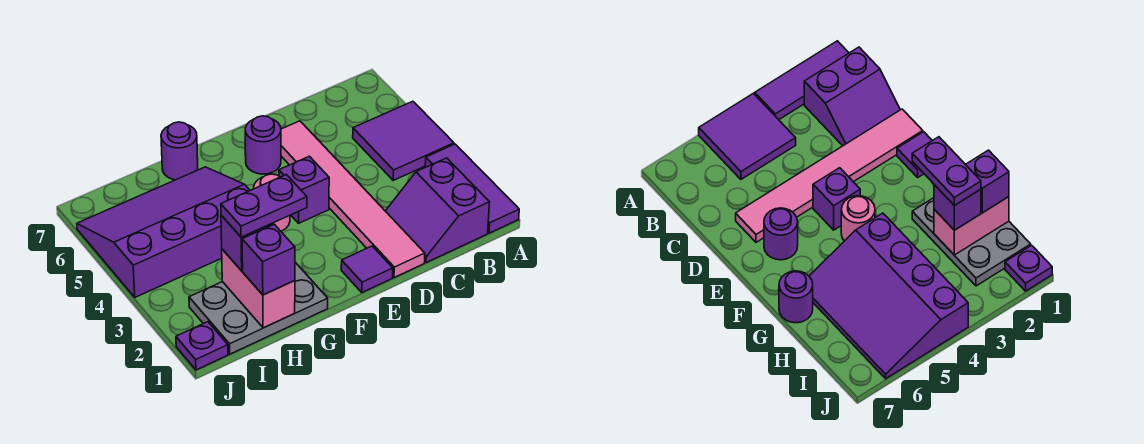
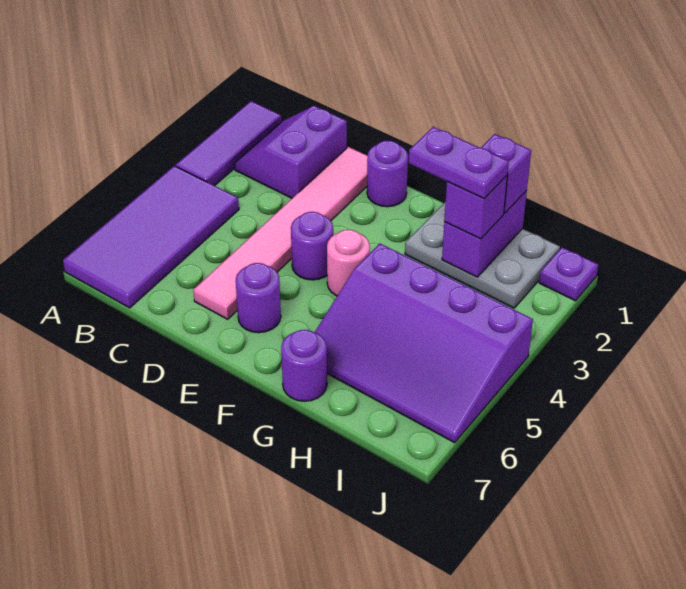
purple tile A4:B5 level 1 -> purple tile A4:B7 level 1
purple slope B1:C2 level 1 top B -> purple slope B1:C2 level 1 top C
purple tile E1 level 1 -> purple round brick E1 level 1
purple brick E4 level 1 -> purple round brick E4 level 1
pink brick H1:H2 level 2 -> purple brick H1:H2 level 2

